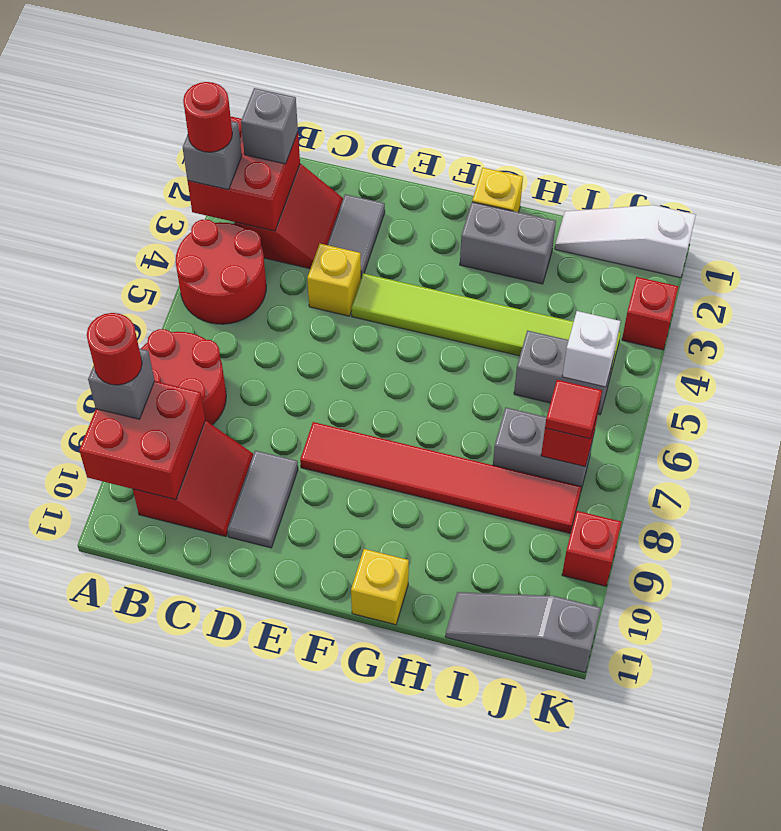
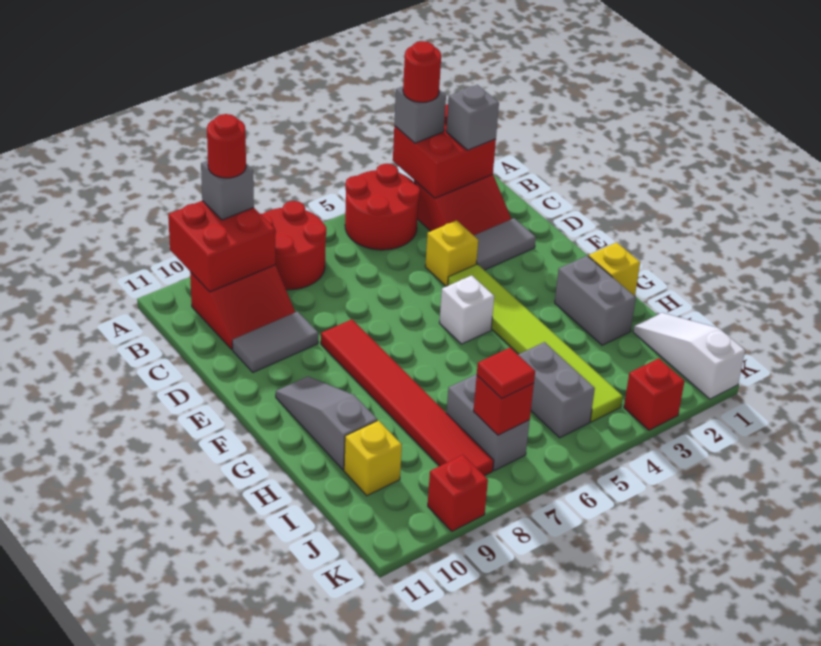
yellow brick G11 level 1 -> yellow brick I10 level 1
grey slope I11:K11 level 1 top K -> grey slope F10:H10 level 1 top H
white brick J5 level 2 -> white brick F5 level 1

